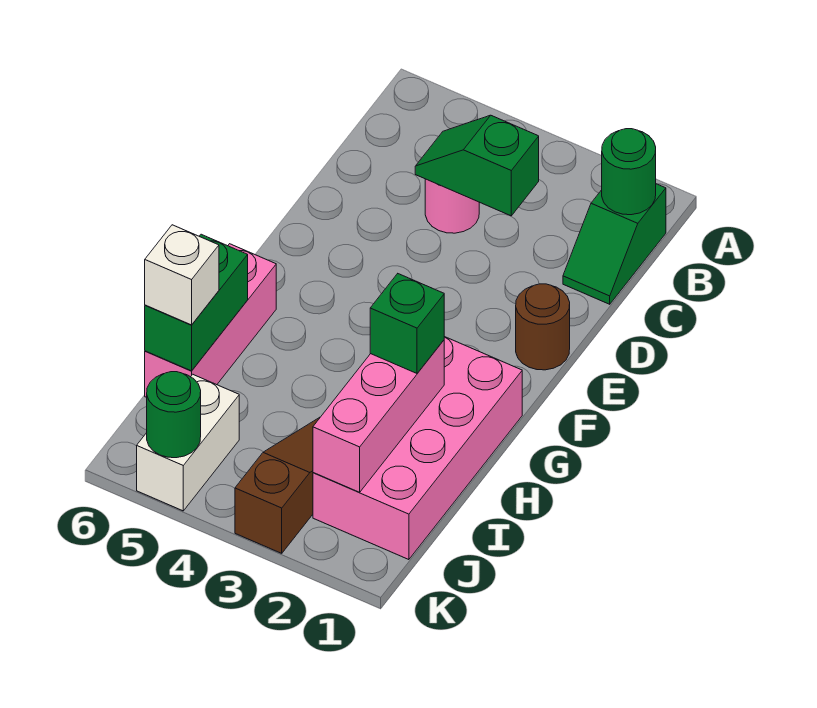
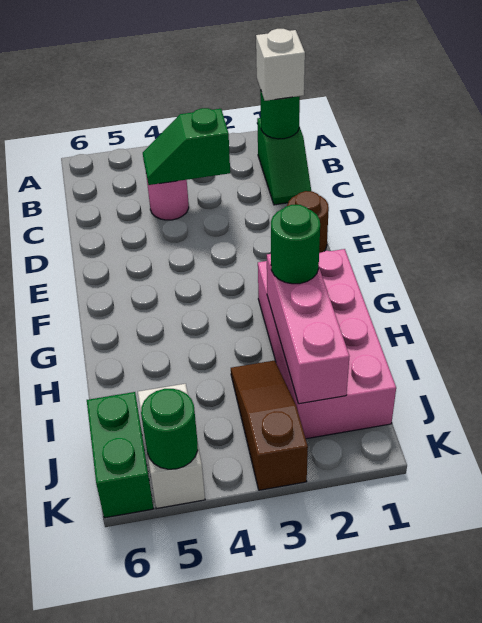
pink brick G6:I6 level 1 -> none
green brick H2 level 3 -> green round brick H2 level 3
green brick H6:I6 level 2 -> green brick J6:K6 level 1
white brick I6 level 3 -> white brick B1 level 3

